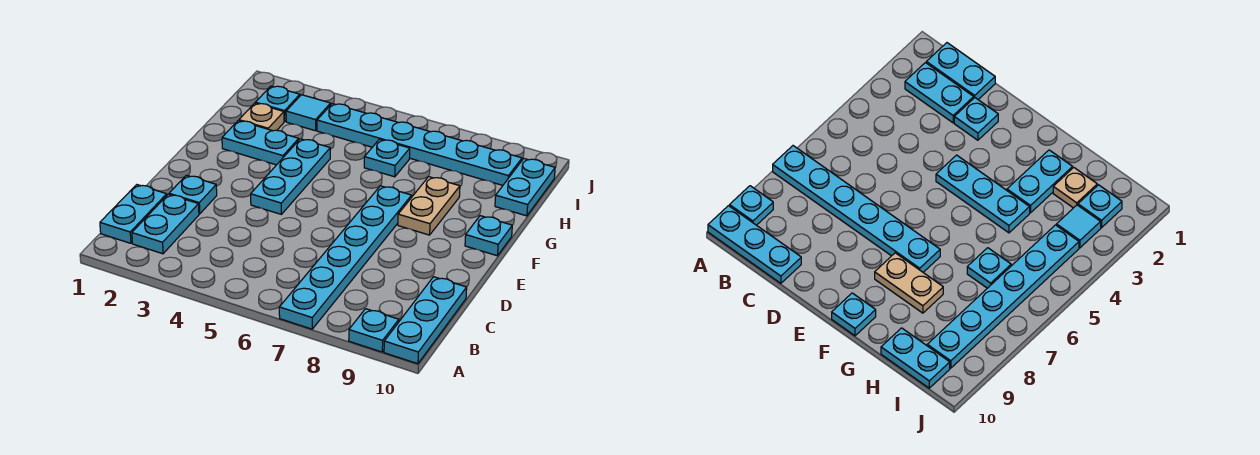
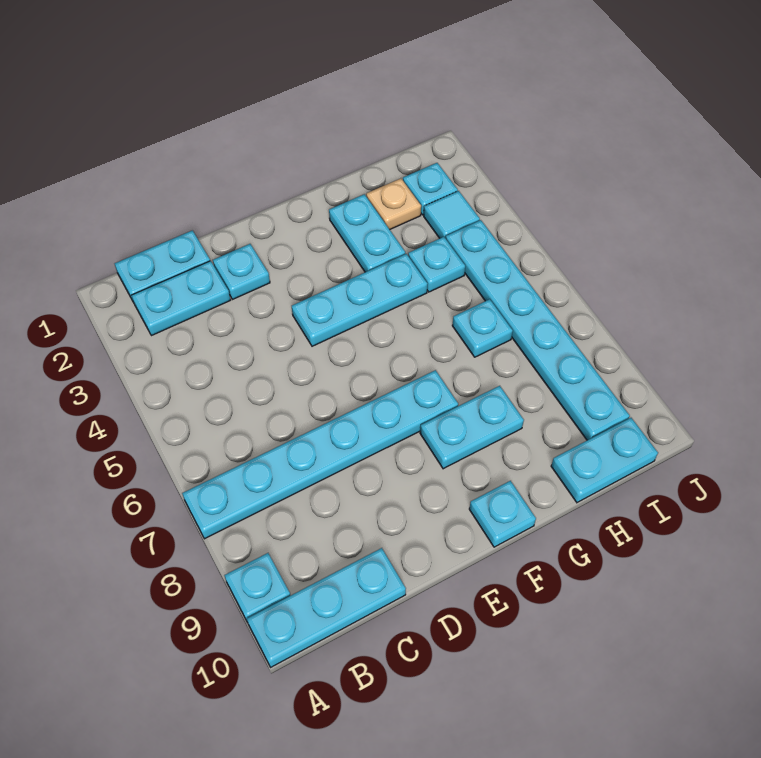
tan plate F8:G8 level 1 -> cyan plate F8:G8 level 1
none -> cyan plate H4 level 1

